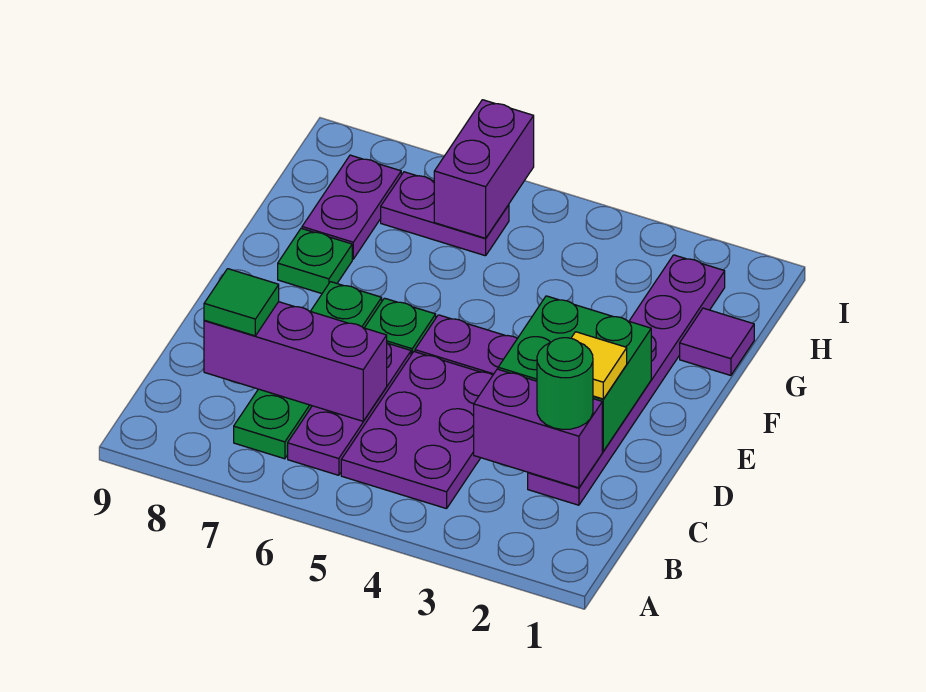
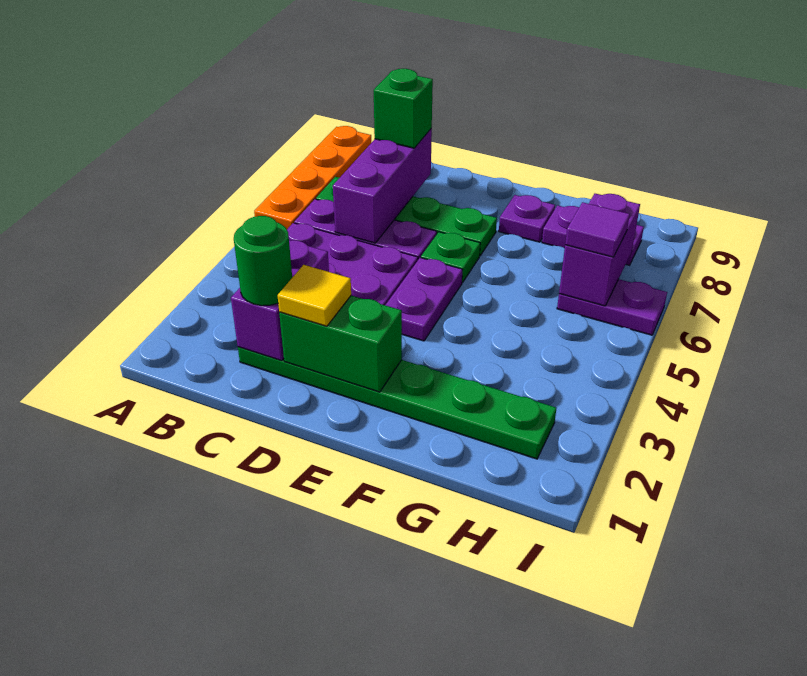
none -> orange plate A6:A9 level 1
purple plate C2:H2 level 1 -> green plate C2:H2 level 1
green tile C8 level 3 -> green brick C8 level 3
green brick D2:E3 level 2 -> green brick D2:E2 level 2
green plate F8 level 1 -> purple plate F8 level 1
purple tile G1 level 1 -> purple tile H6 level 3
purple plate H6:H7 level 1 -> purple plate H6:I6 level 1
purple brick H6:I6 level 2 -> purple brick H6:H7 level 2

